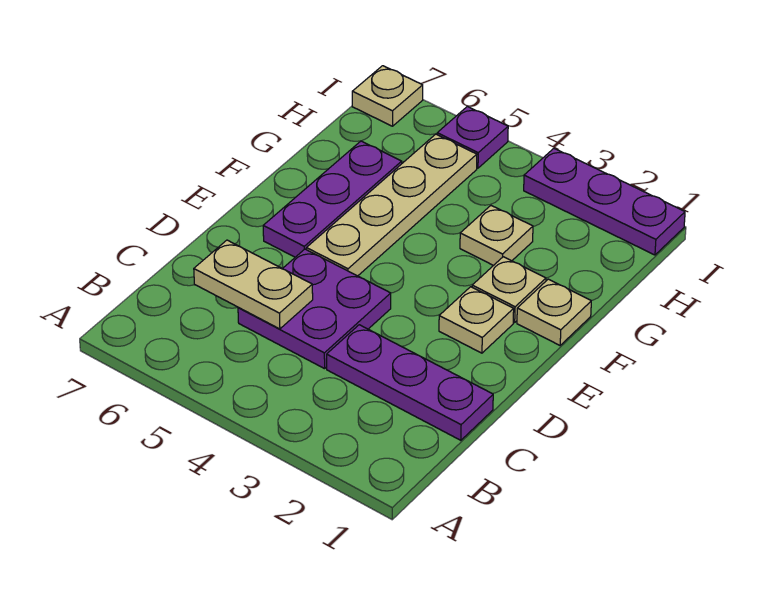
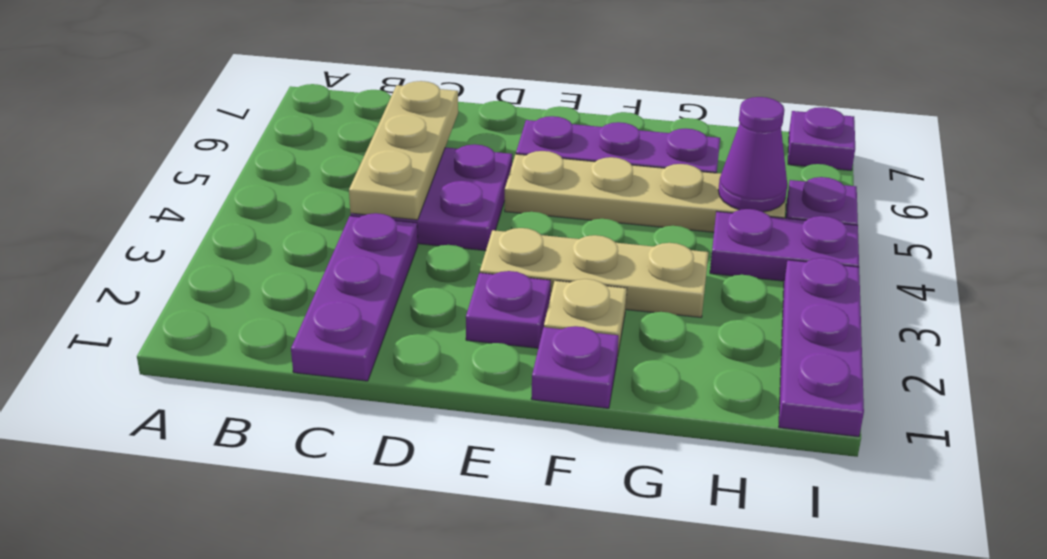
tan plate C5:C6 level 2 -> tan plate C4:C6 level 2
tan plate E2 level 1 -> purple plate E2 level 1
tan plate F1 level 1 -> purple plate F1 level 1
tan plate G3 level 1 -> tan plate E3:G3 level 1
none -> purple plate H4:I4 level 1
none -> purple cone H5 level 2
tan plate I7 level 1 -> purple plate I7 level 1

